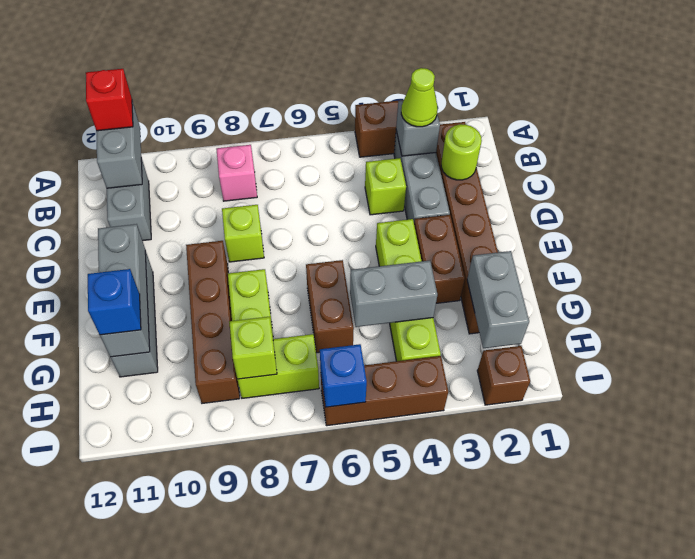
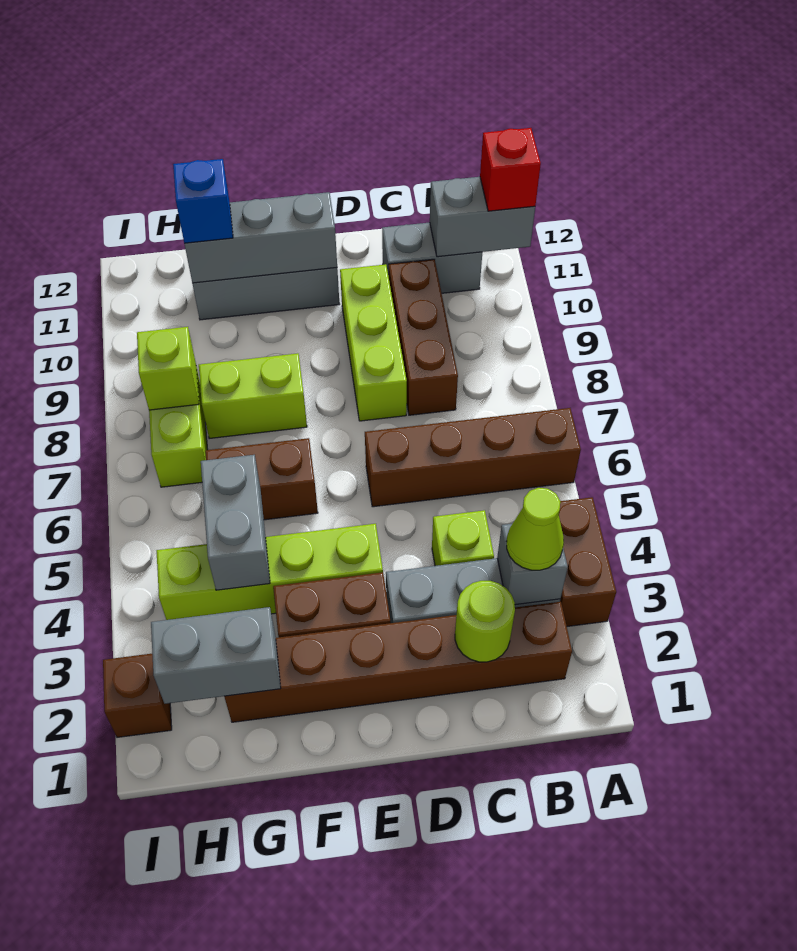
pink brick B8 level 1 -> none
lime brick D8 level 1 -> lime brick D8:D10 level 1
brown brick E9:H9 level 1 -> brown brick A6:D6 level 1
brown brick I4:I6 level 1 -> brown brick C8:C10 level 1
blue brick I6 level 2 -> none

